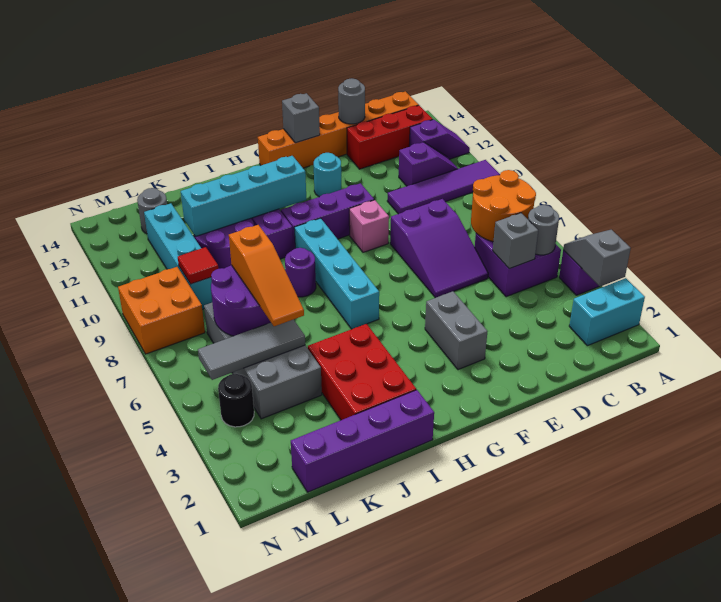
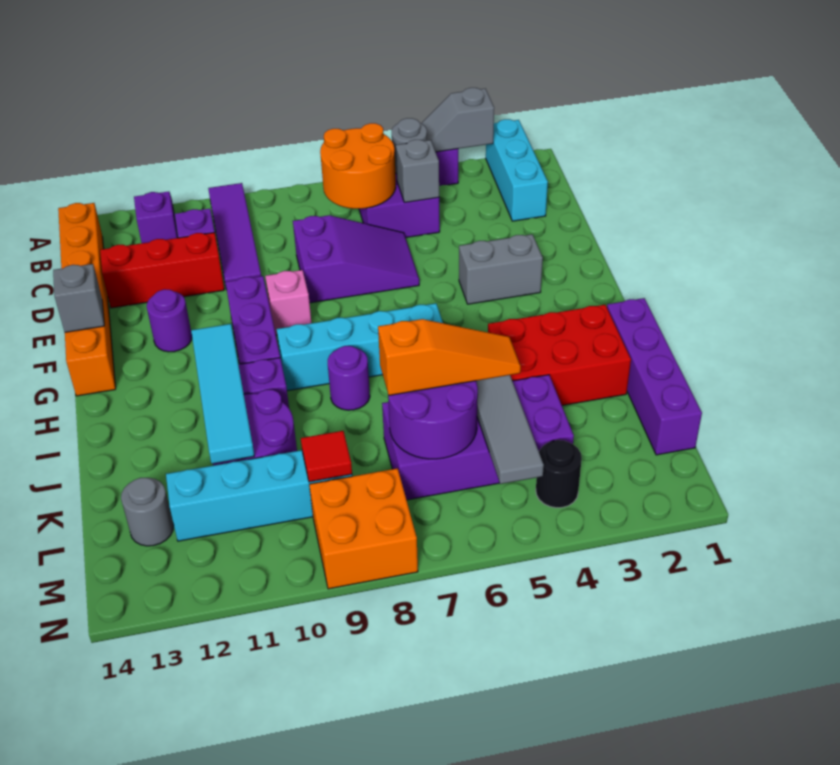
cyan brick A2:B2 level 1 -> cyan brick A2:C2 level 1
red brick B13:D13 level 1 -> red brick D11:D13 level 1
grey round brick D14 level 2 -> none
cyan round brick F12 level 1 -> purple round brick F12 level 1
cyan brick H11:K11 level 2 -> cyan tile H11:K11 level 2
grey brick K4:L7 level 1 -> purple brick K4:L7 level 1

